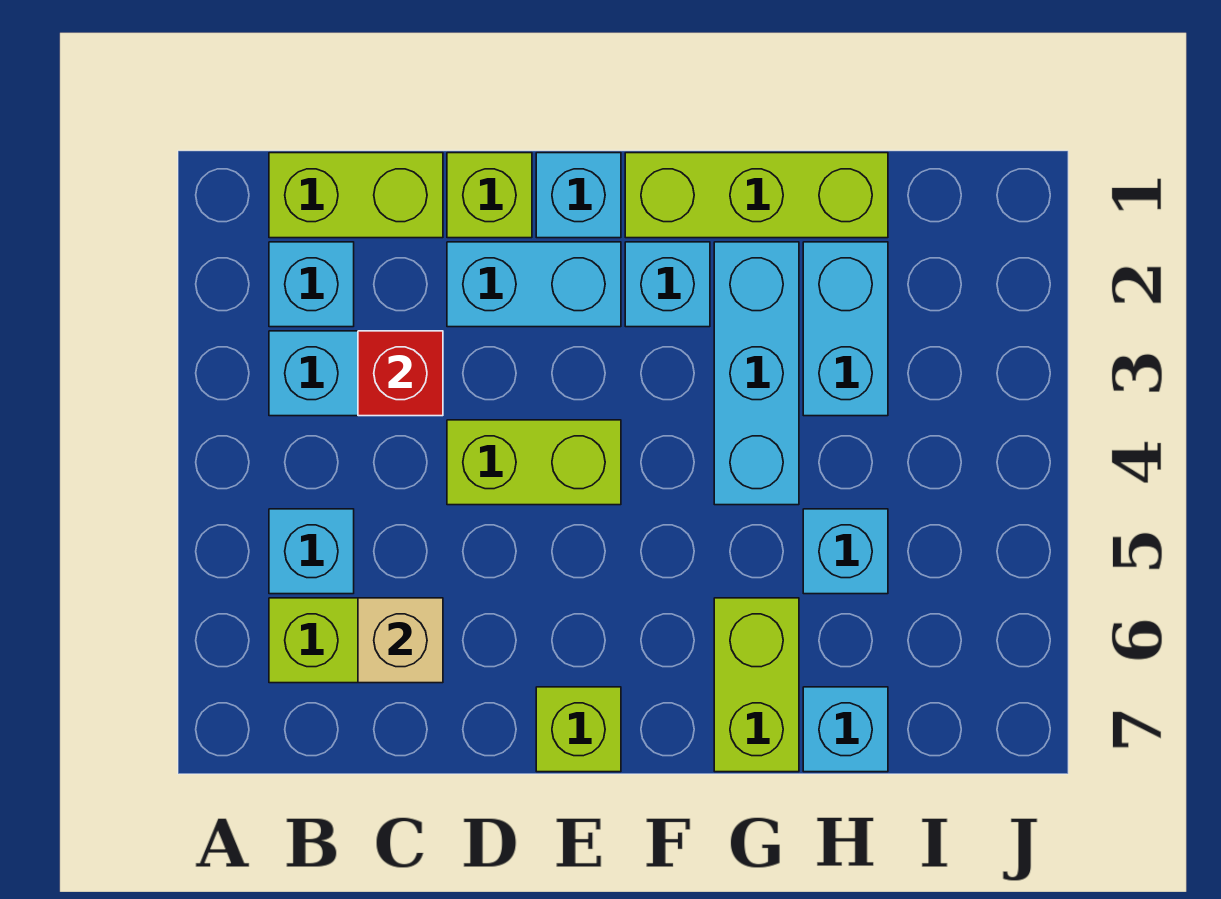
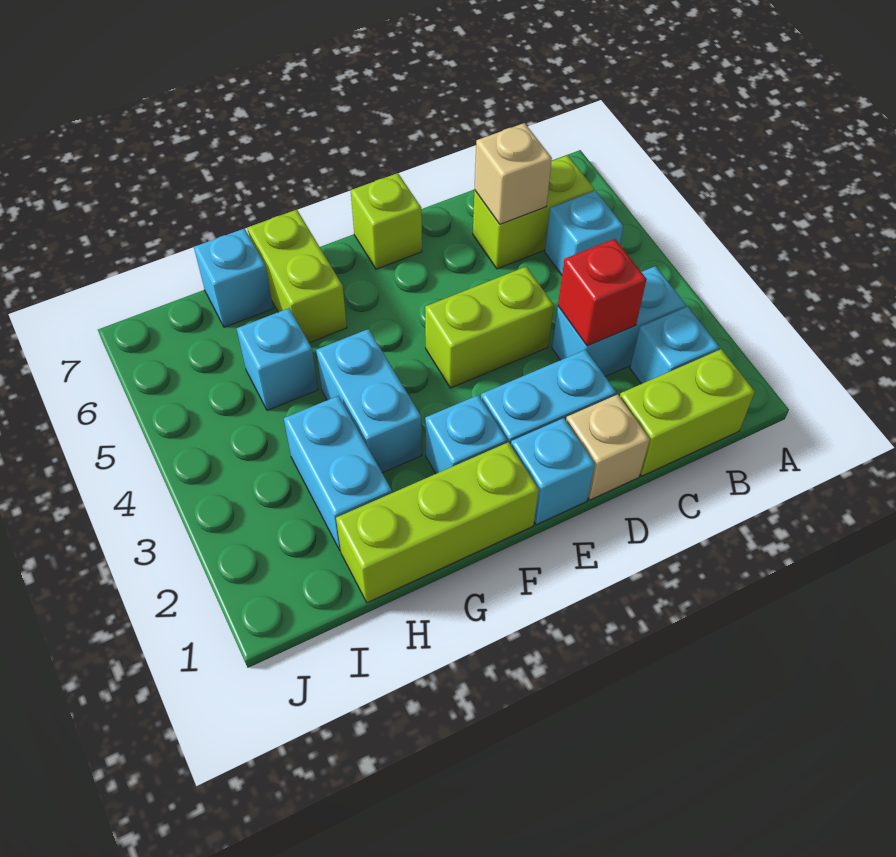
lime brick D1 level 1 -> tan brick D1 level 1
cyan brick G2:G4 level 1 -> cyan brick G3:G4 level 1

